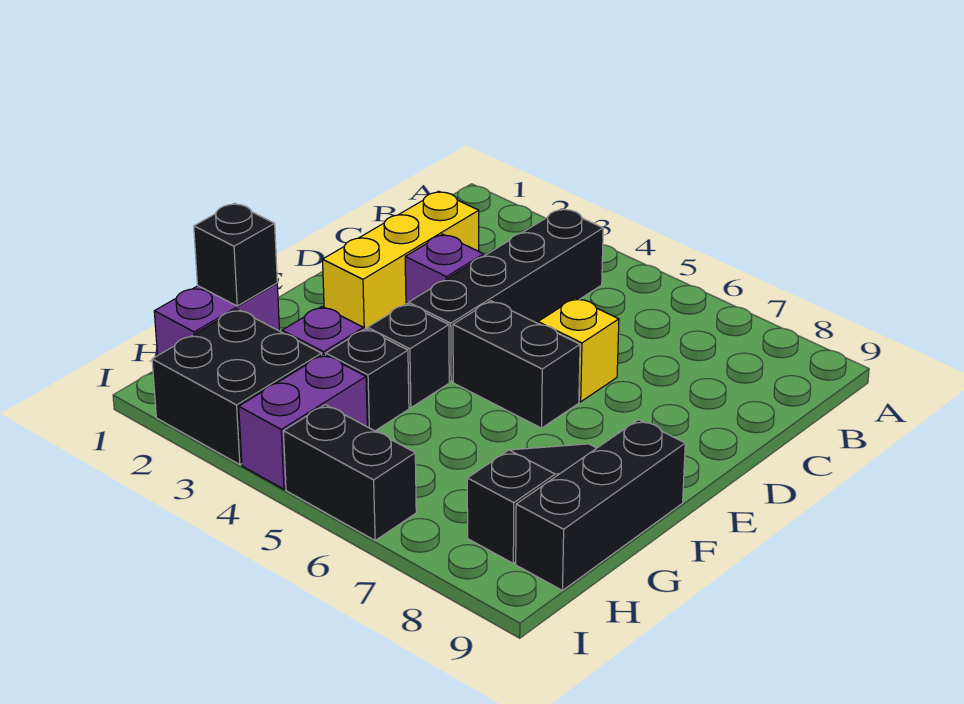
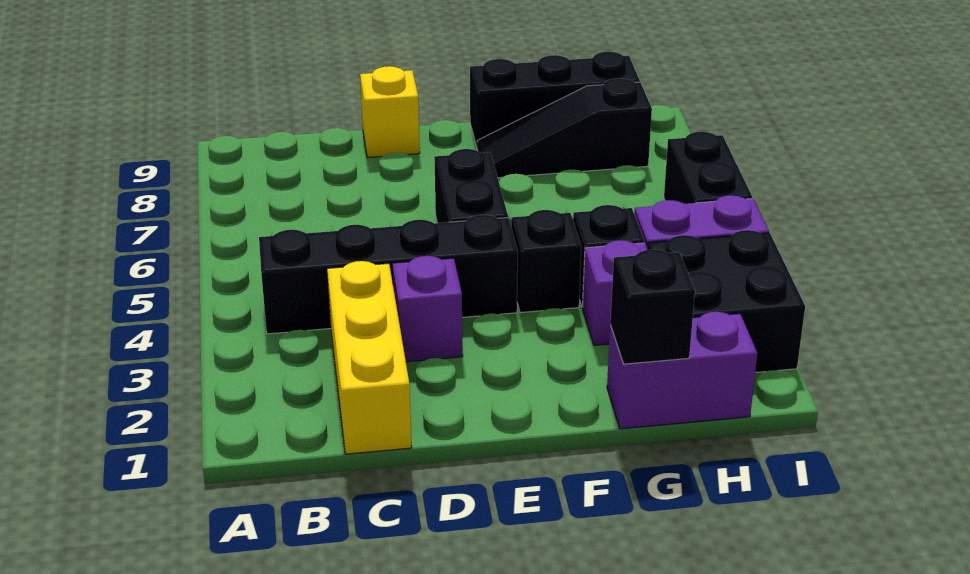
yellow brick C2:E2 level 1 -> yellow brick C1:C3 level 1
yellow brick D6 level 1 -> yellow brick D9 level 1

